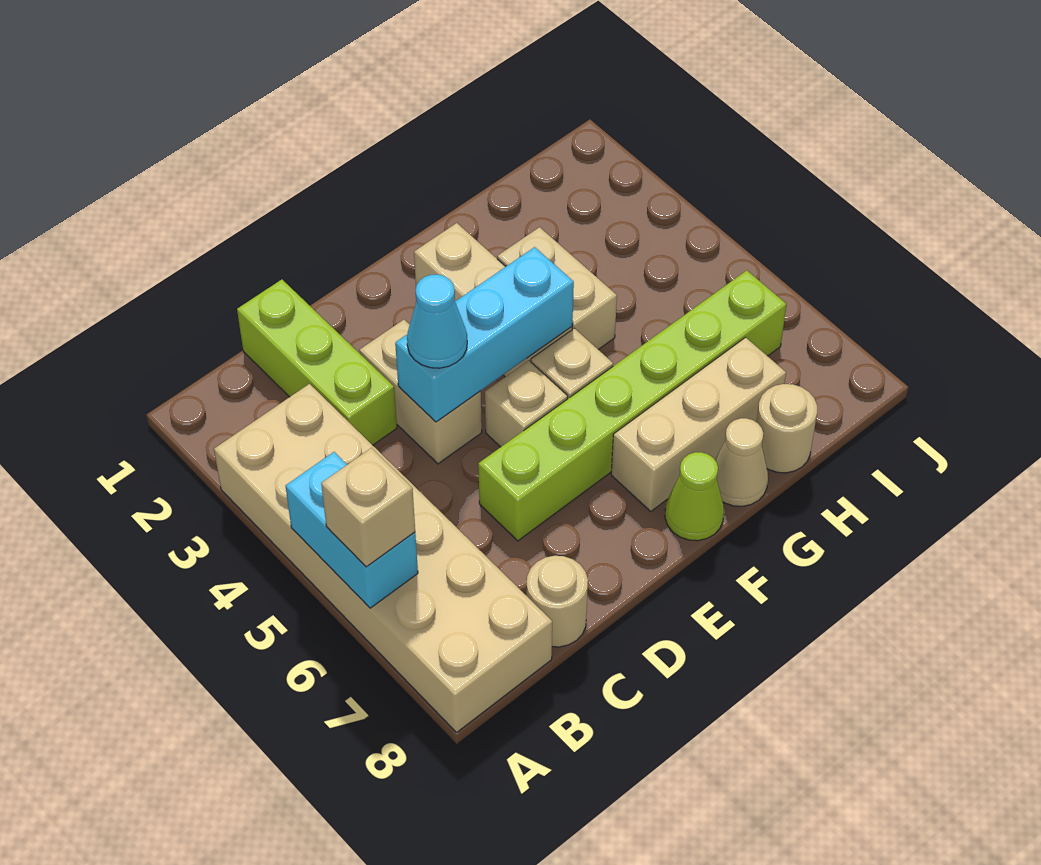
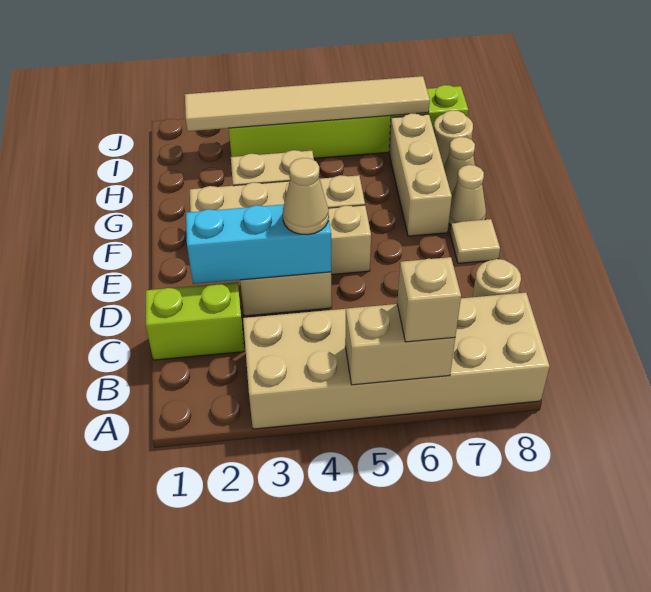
cyan brick A5:A6 level 2 -> tan brick A5:A6 level 2
lime brick C1:C3 level 1 -> lime brick C1:C2 level 1
cyan brick D4:F4 level 2 -> cyan brick D2:D4 level 2
cyan cone D4 level 3 -> tan cone D4 level 3
lime brick D6:I6 level 1 -> lime brick I3:I8 level 1
none -> tan tile E8 level 1
lime cone F8 level 1 -> tan cone F8 level 1
none -> tan tile I2:I7 level 2

